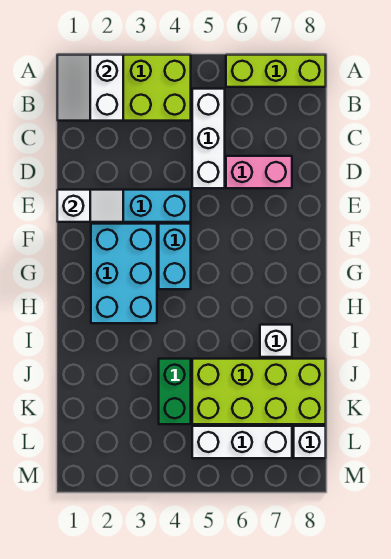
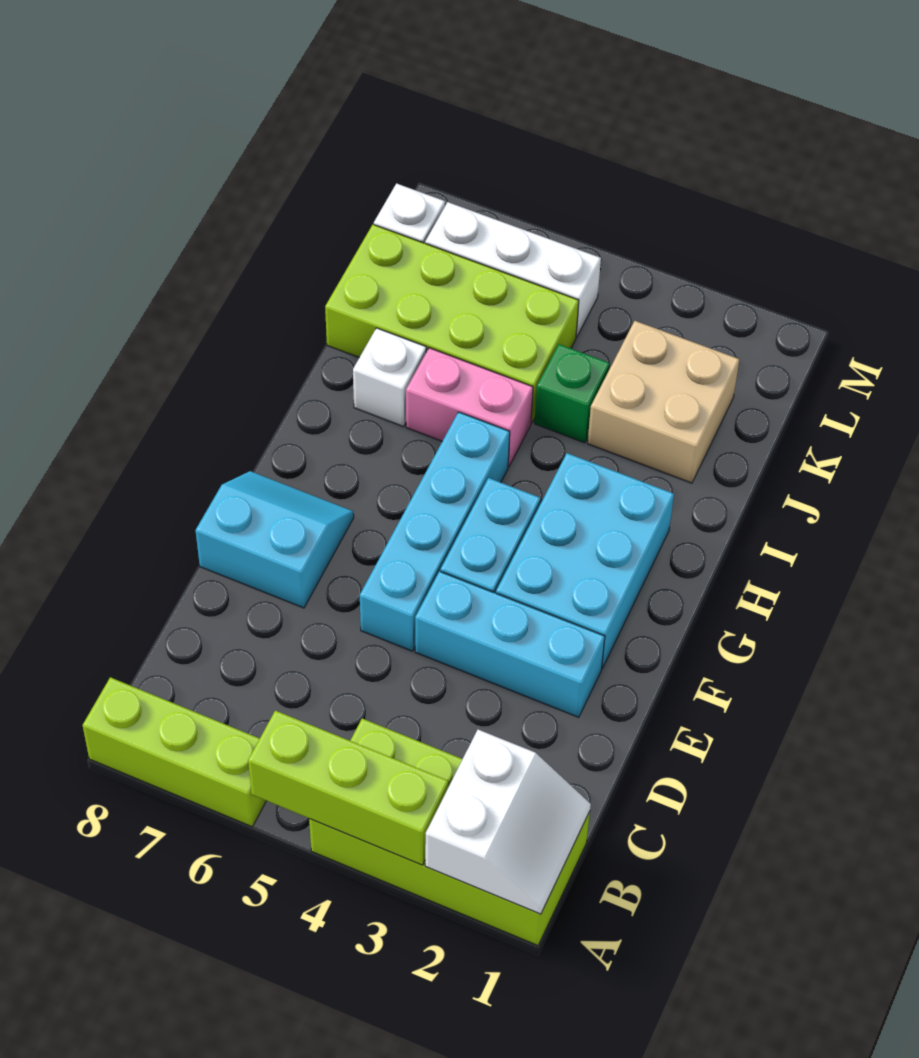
none -> lime brick A3:A5 level 2
white brick B5:D5 level 1 -> none
pink brick D6:D7 level 1 -> pink brick I5:I6 level 1
white slope E1:E2 level 2 top 1 -> none
none -> cyan brick E5:H5 level 1
none -> cyan slope E7:F8 level 1 top E
none -> tan brick J2:K3 level 1
green brick J4:K4 level 1 -> green brick J4 level 1

